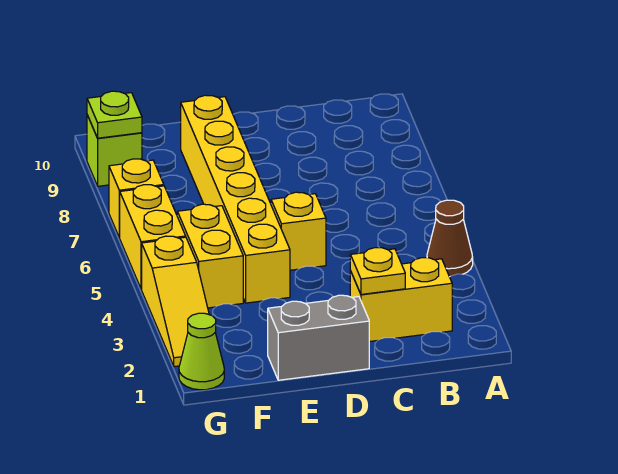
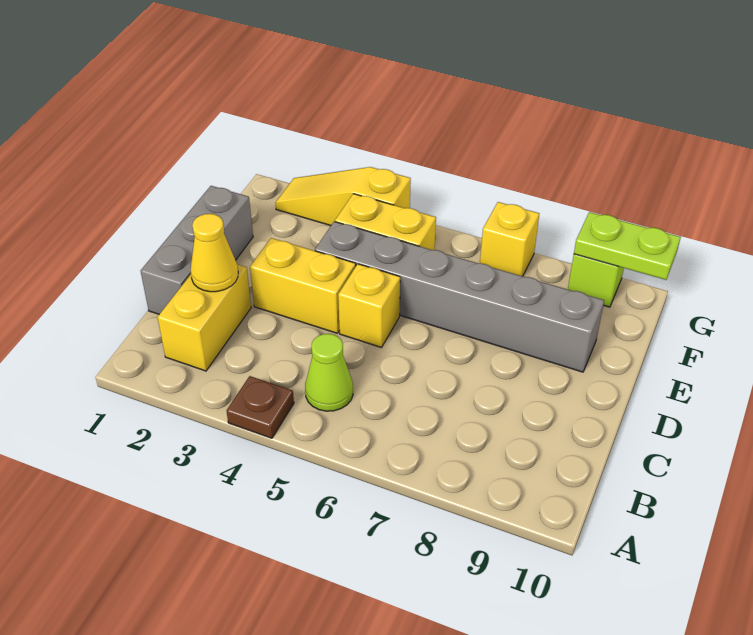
brown cone A4 level 1 -> brown plate A4 level 1
yellow plate C2 level 2 -> yellow cone C2 level 2
grey brick D1:E1 level 1 -> grey brick C1:E1 level 1
yellow brick E4:E9 level 1 -> grey brick E4:E9 level 1
lime cone G1 level 1 -> lime cone B5 level 1
yellow brick G5:G6 level 1 -> yellow brick D3:D4 level 1
lime plate G9 level 2 -> lime plate G9:G10 level 2

